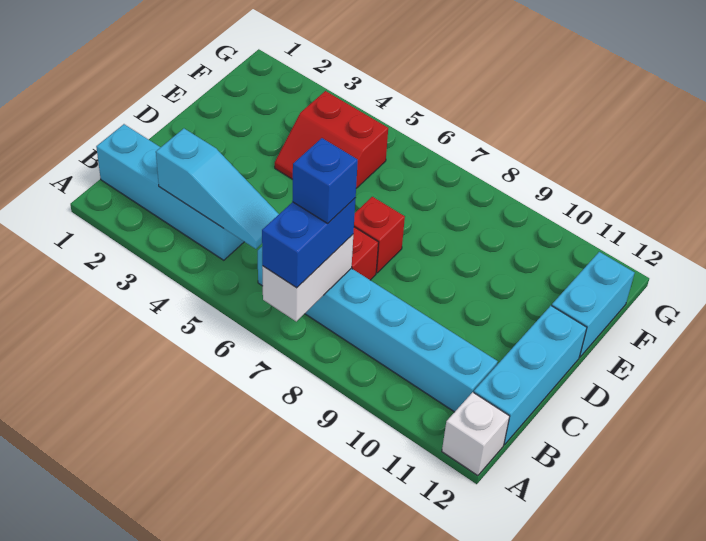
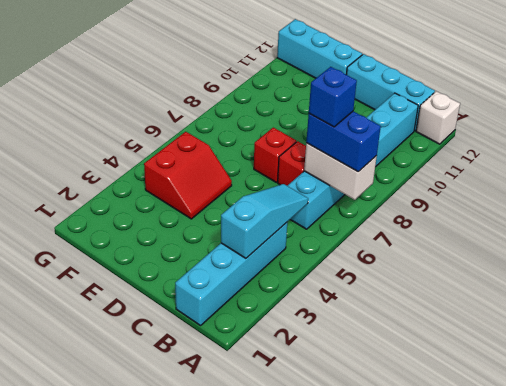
cyan brick E12:F12 level 1 -> cyan brick E12:G12 level 1

